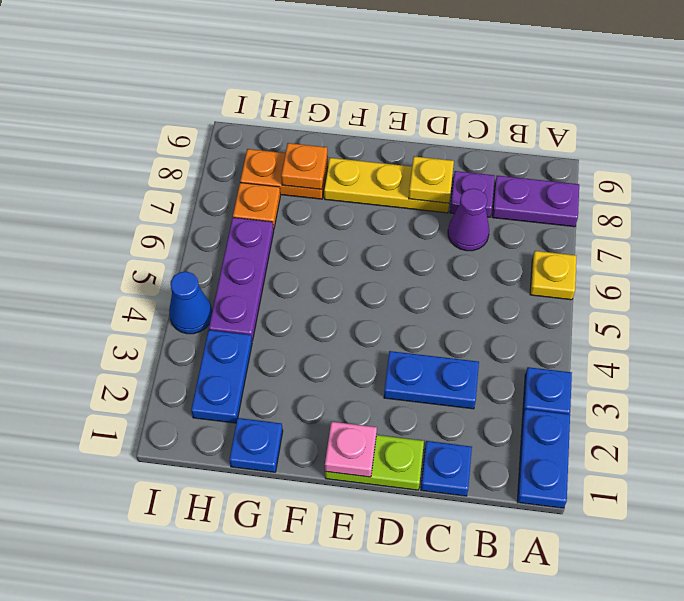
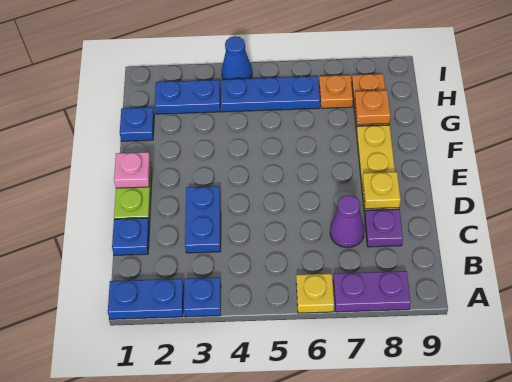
purple plate A8:B8 level 1 -> purple plate A7:A8 level 1
purple plate H4:H6 level 1 -> blue plate H4:H6 level 1

